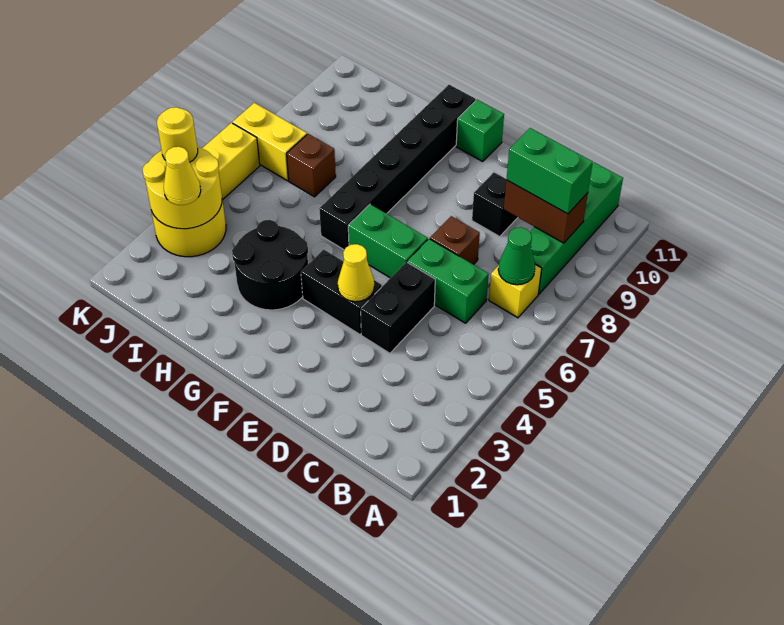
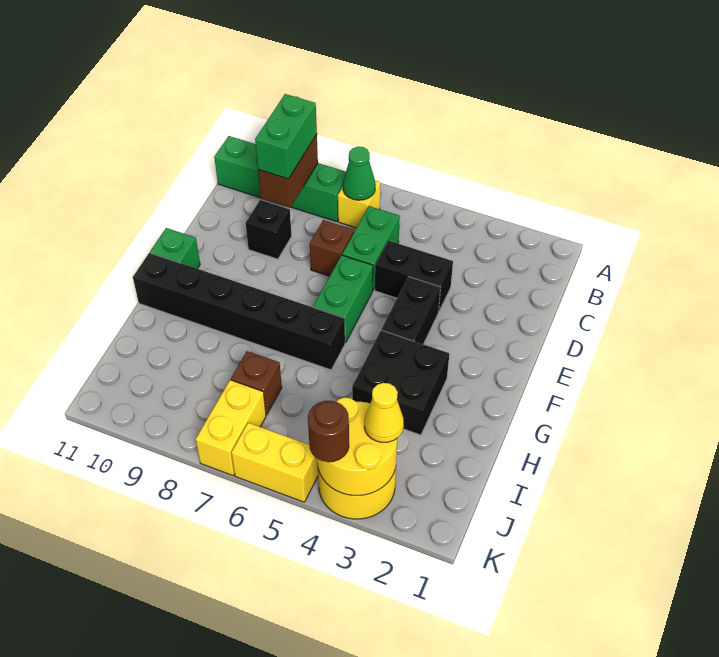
yellow cone E4 level 2 -> none
black round brick G3:H4 level 1 -> black brick G3:H4 level 1
yellow round brick K4 level 3 -> brown round brick K4 level 3

